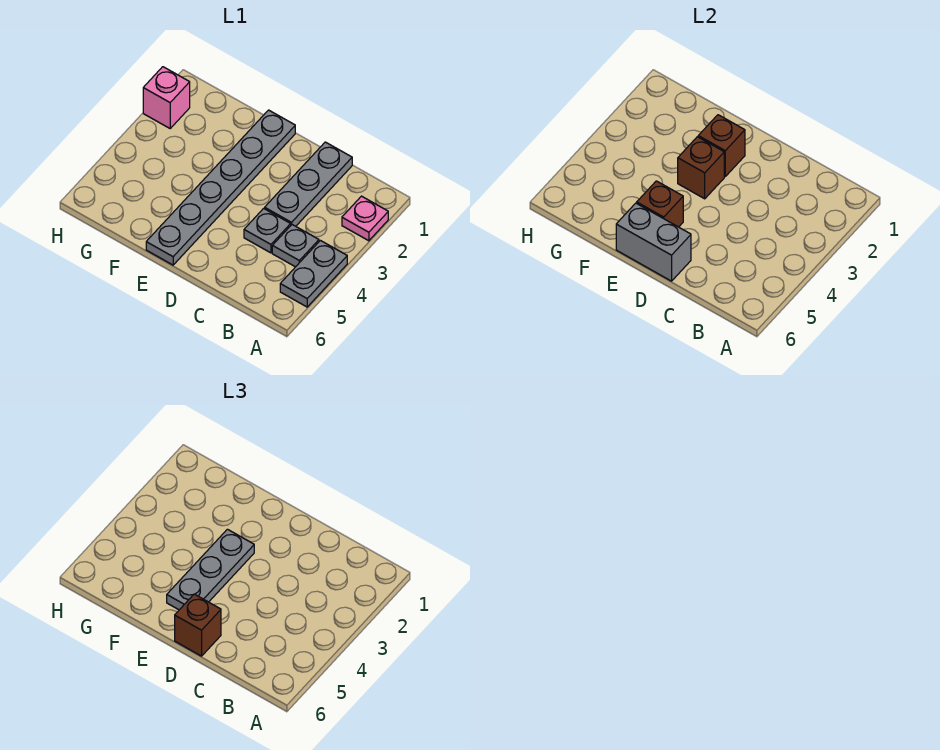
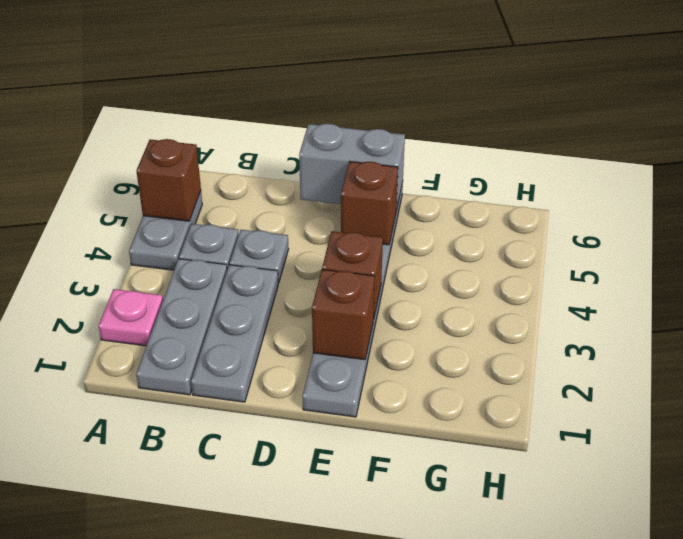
brown brick D6 level 3 -> brown brick A5 level 2
grey plate E3:E5 level 3 -> grey plate B1:B3 level 1
pink brick H2 level 1 -> none

